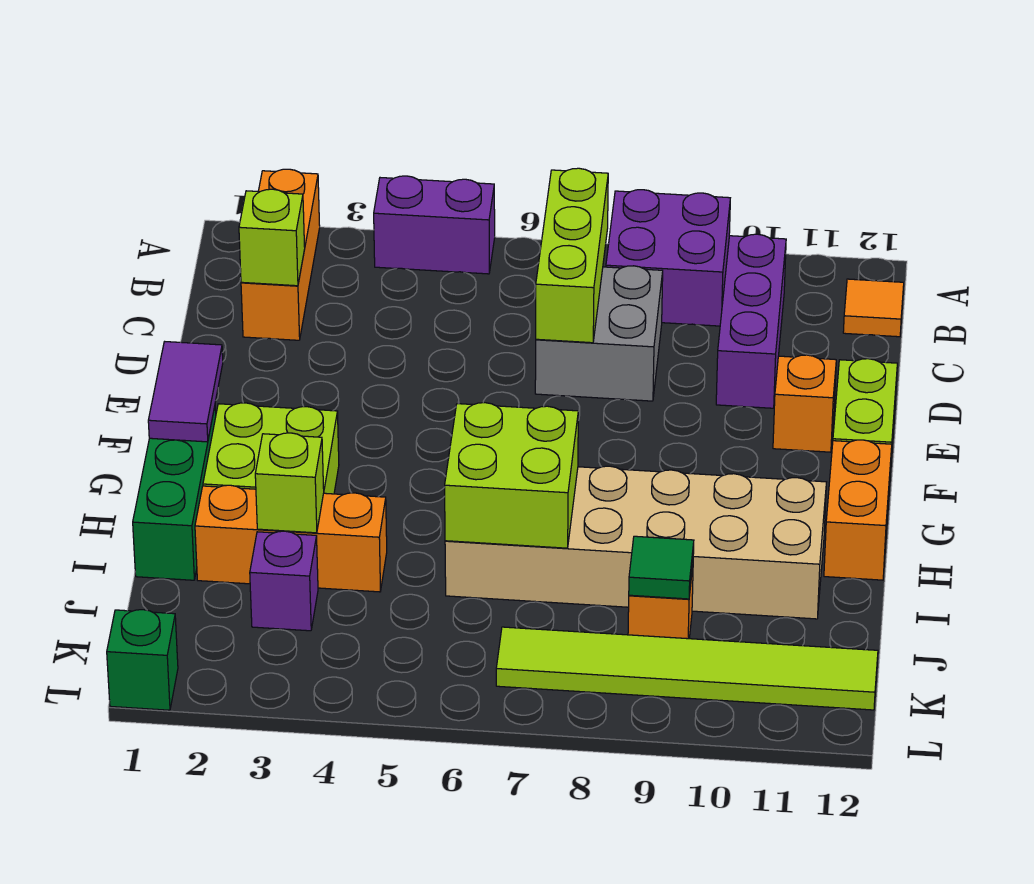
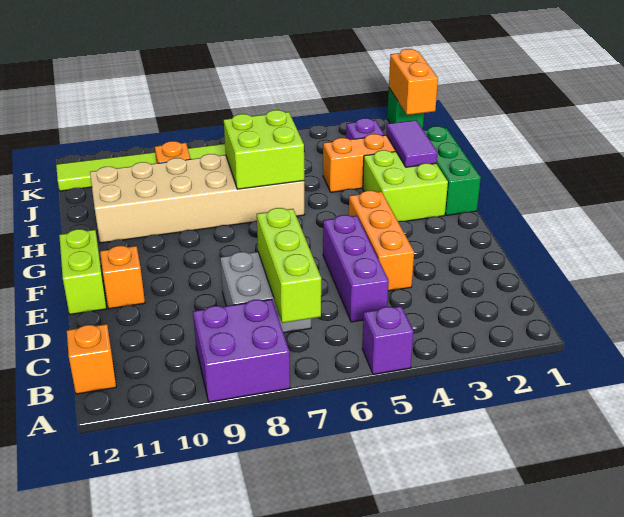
orange brick A2:C2 level 1 -> orange brick D4:F4 level 1
purple brick A4:A5 level 1 -> purple brick A5 level 1
purple brick B10:D10 level 1 -> purple brick C5:E5 level 1
orange tile B12 level 1 -> orange brick B12 level 1
lime brick C2 level 2 -> none
purple tile F1:G1 level 2 -> purple tile H2:I2 level 2
orange brick G12:H12 level 1 -> orange brick K1:L1 level 2
lime brick I3 level 2 -> none
green tile J9 level 2 -> none

